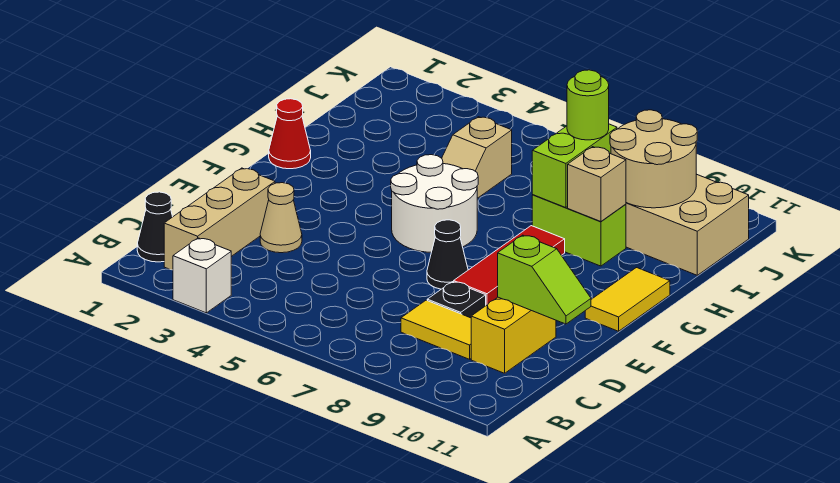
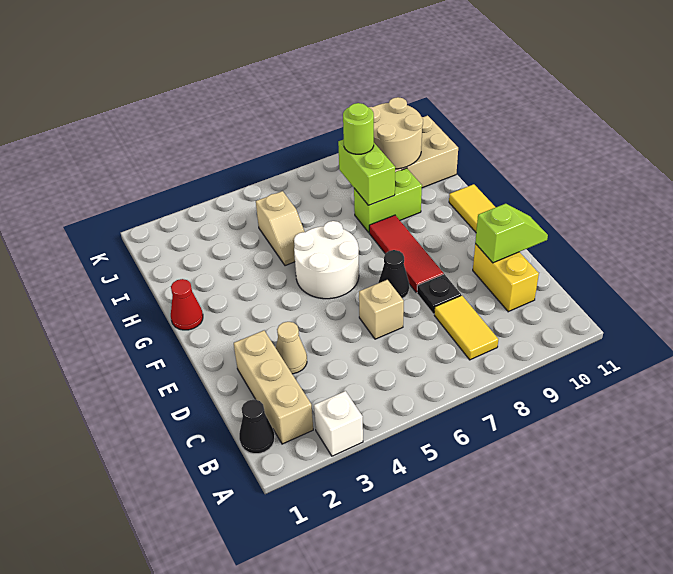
yellow tile C8:C9 level 1 -> yellow tile B8:C8 level 1
tan brick H9 level 2 -> tan brick D6 level 1

